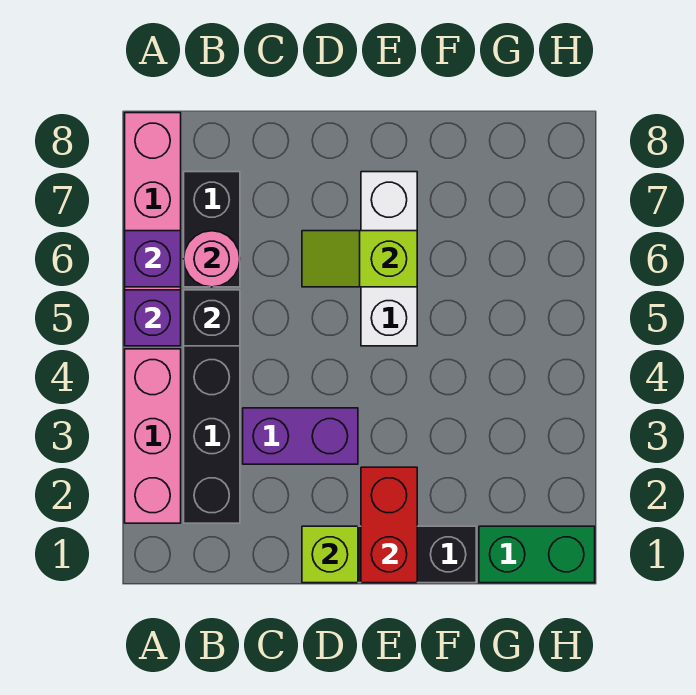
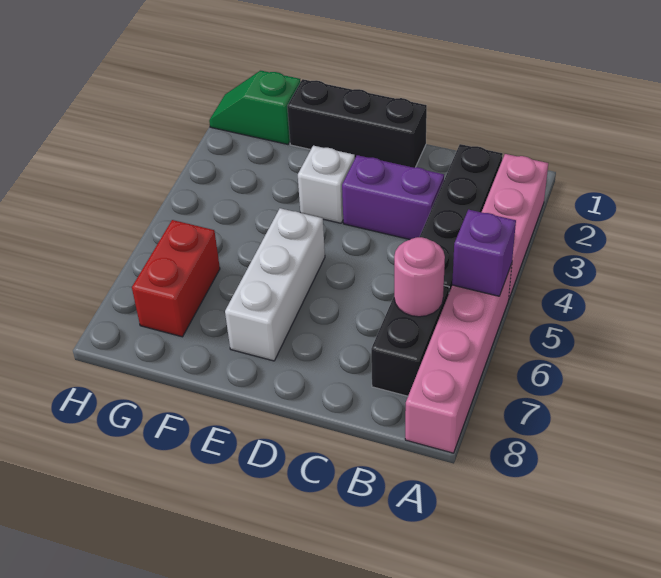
purple brick A6 level 2 -> none
black brick B5 level 2 -> none
lime brick D1 level 2 -> none
lime slope D6:E6 level 2 top E -> none
red brick E1:E2 level 2 -> red brick G6:G7 level 1
none -> white brick E3 level 1
green brick G1:H1 level 1 -> green slope G1:H1 level 1 top G

